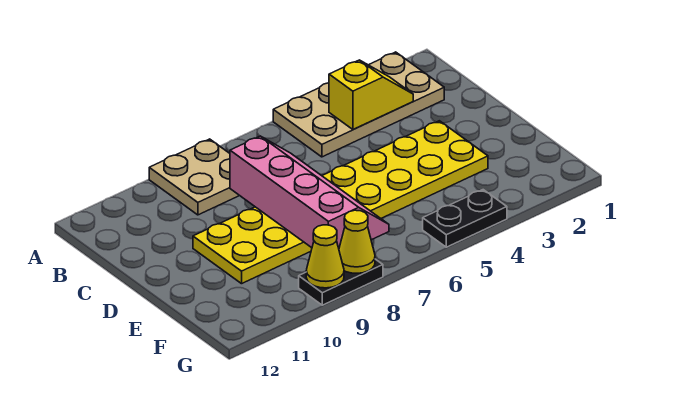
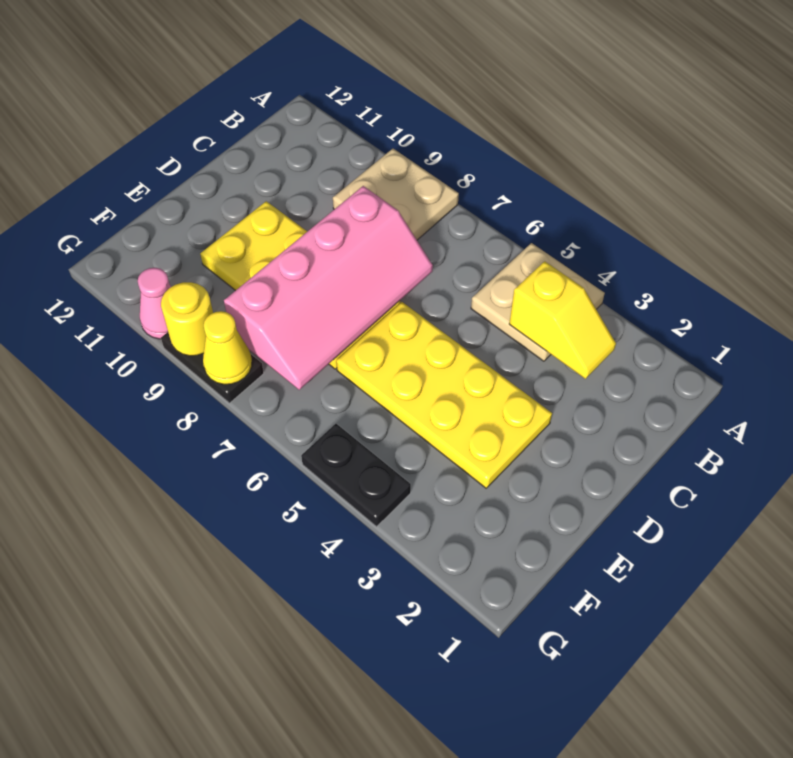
tan plate A2:B5 level 1 -> tan plate A4:B5 level 1
yellow cone G9 level 2 -> yellow round brick G9 level 2
none -> pink cone G10 level 1

